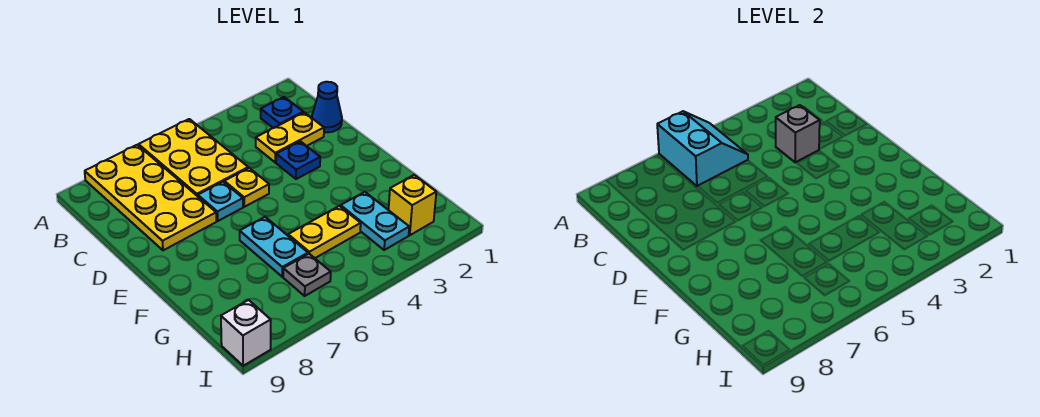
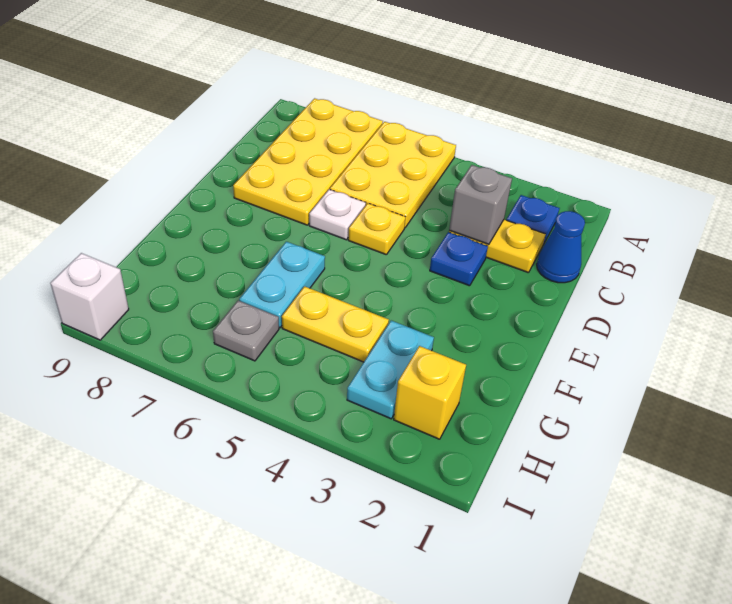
cyan slope A5:B6 level 2 top 6 -> none
cyan plate D6 level 1 -> white plate D6 level 1

